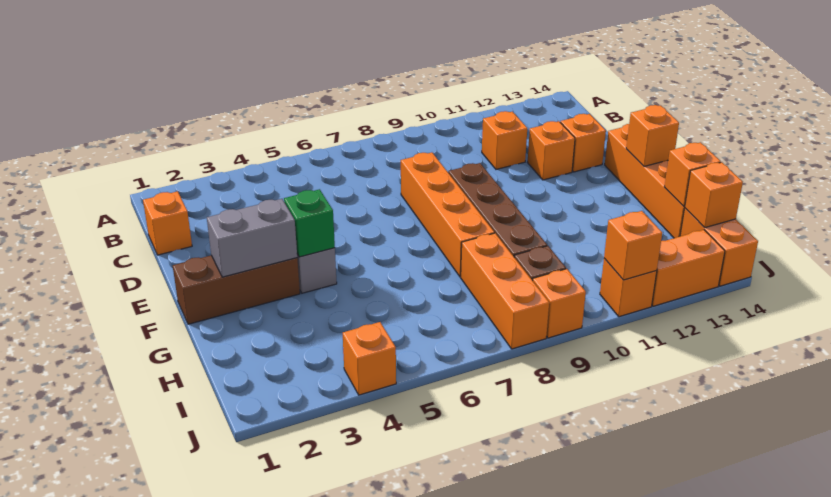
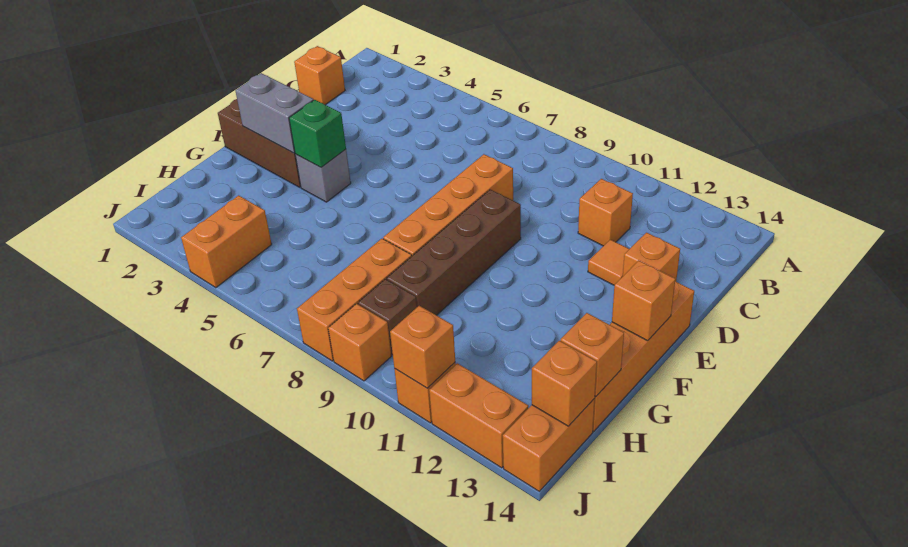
orange brick D12 level 1 -> orange tile D12 level 1
orange brick J4 level 1 -> orange brick I4:J4 level 1

